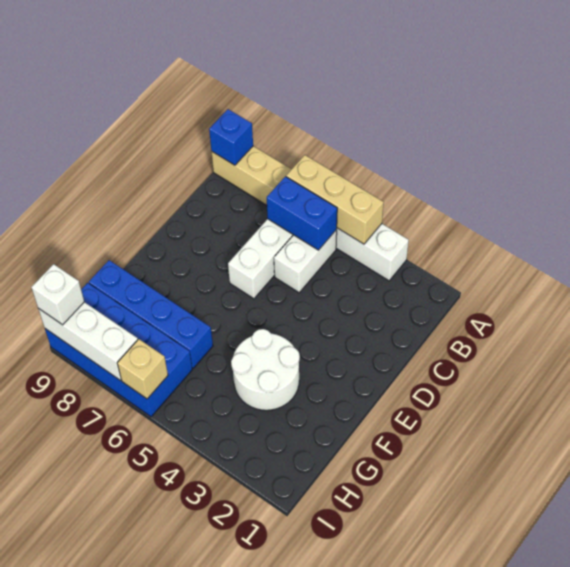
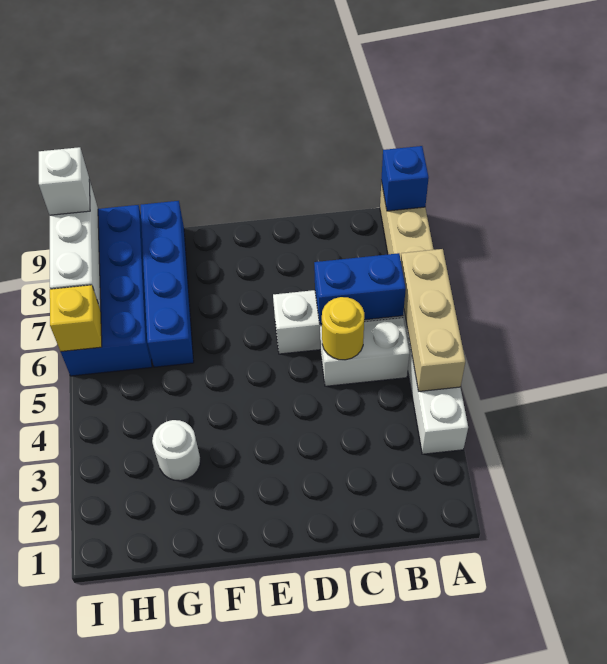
blue brick B5:B6 level 2 -> blue brick B6:C6 level 2
none -> yellow round brick C5 level 2
white round brick F3:G4 level 1 -> white round brick G3 level 1
tan brick I6 level 2 -> yellow brick I6 level 2

